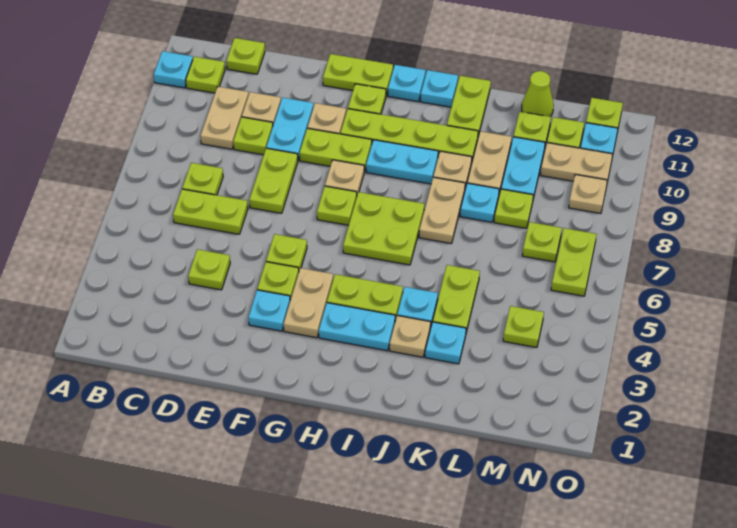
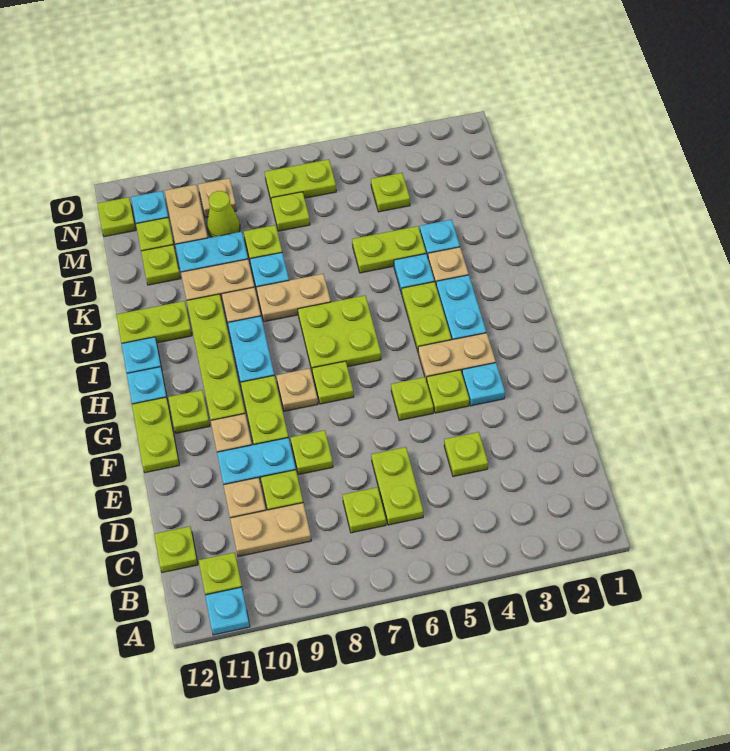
lime plate E7:E8 level 1 -> lime plate E8 level 1
lime cone L12 level 1 -> lime cone M9 level 1

